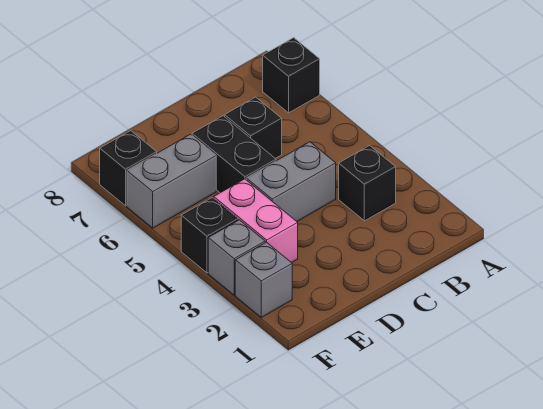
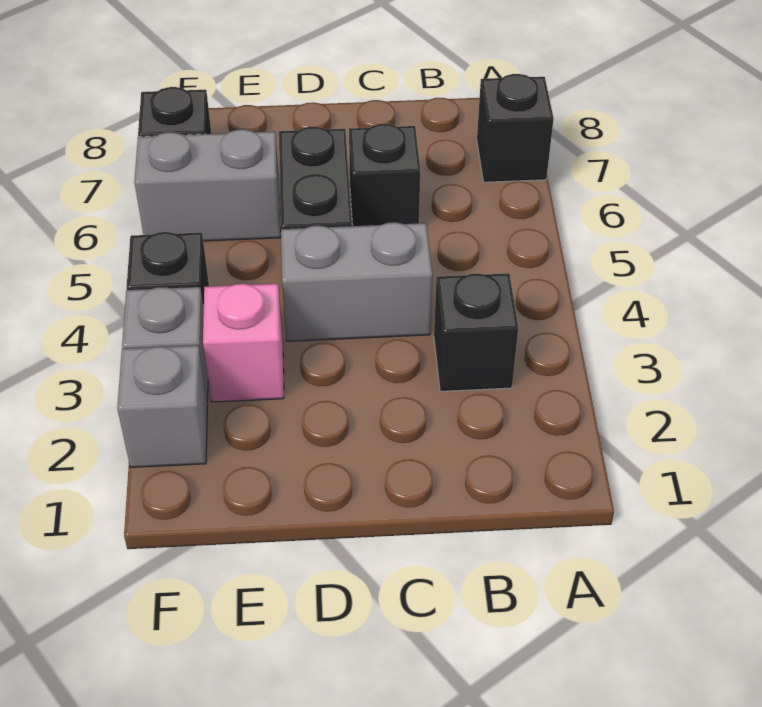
pink brick E3:E4 level 1 -> pink brick E3 level 1

